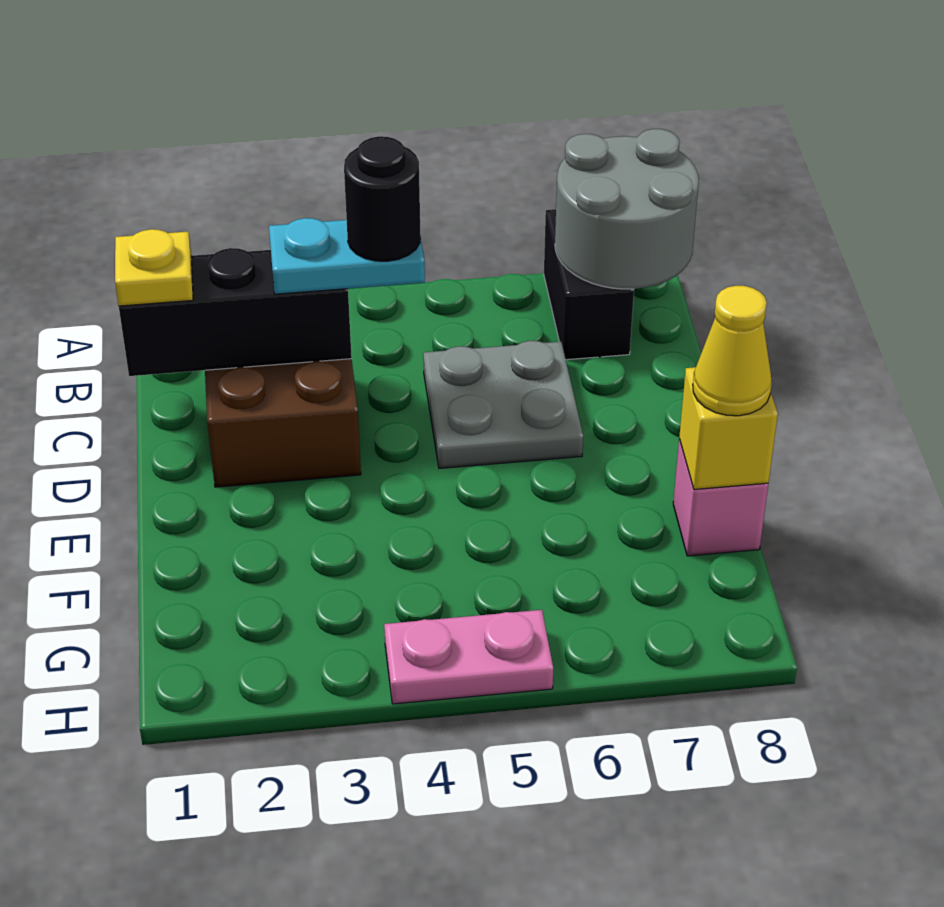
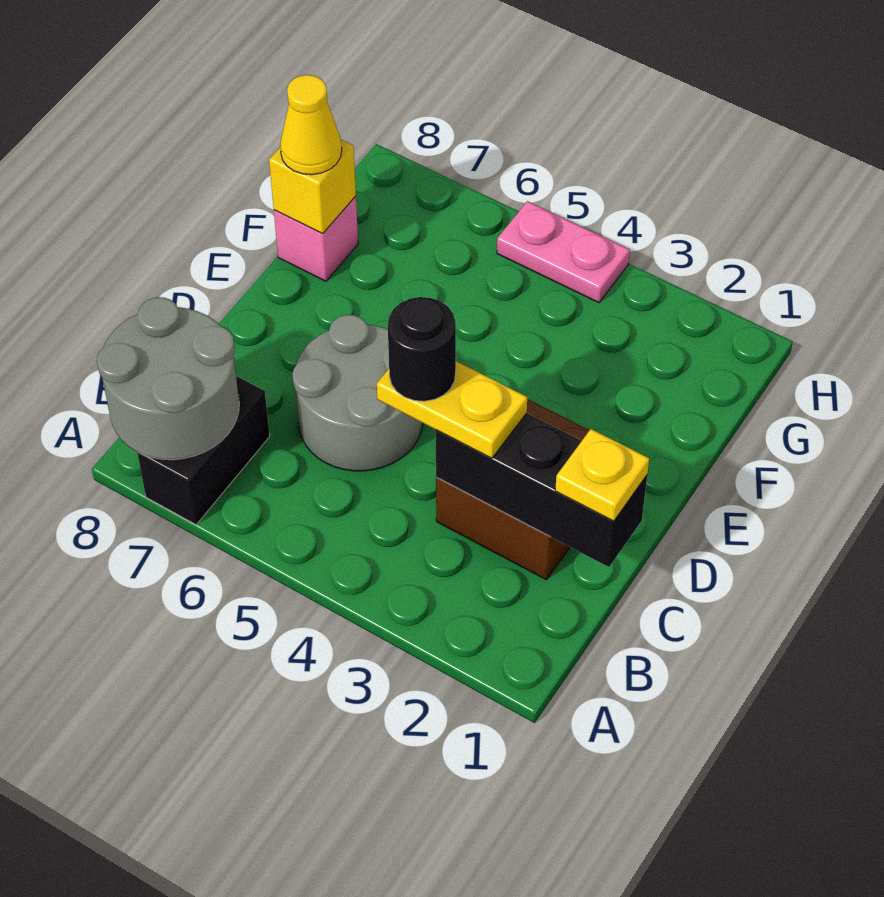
cyan plate C3:C4 level 3 -> yellow plate C3:C4 level 3
grey plate C5:D6 level 1 -> grey round brick C5:D6 level 1

